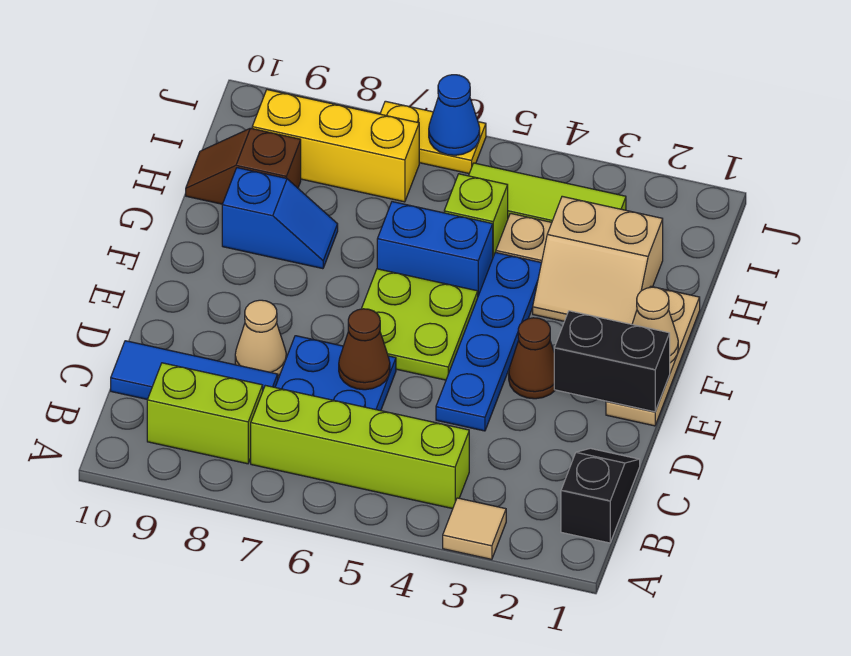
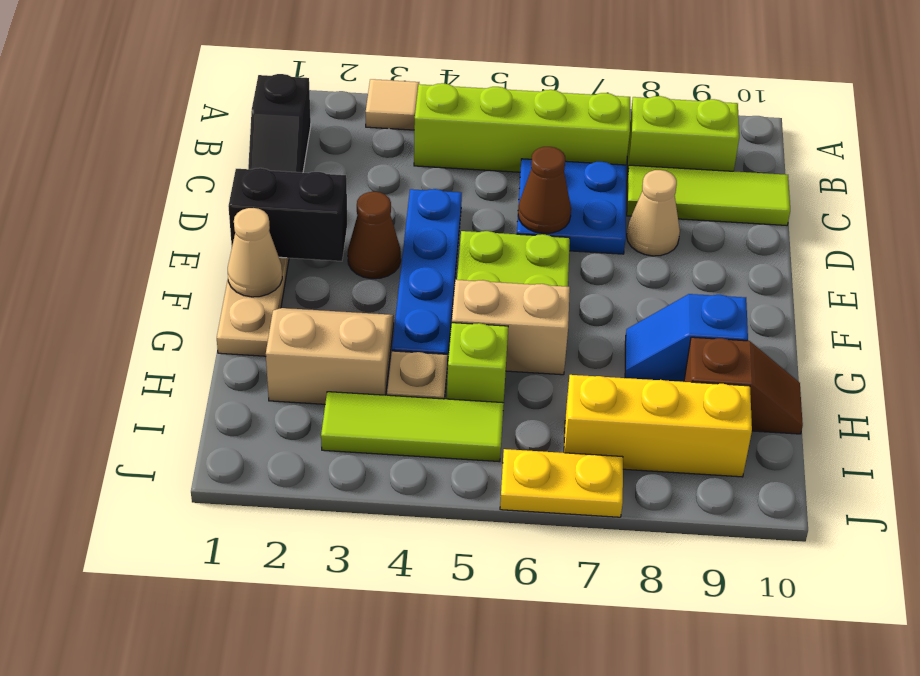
blue tile C8:C10 level 1 -> lime tile C8:C10 level 1
blue brick G5:G6 level 1 -> tan brick G5:G6 level 1
blue cone J6 level 2 -> none

